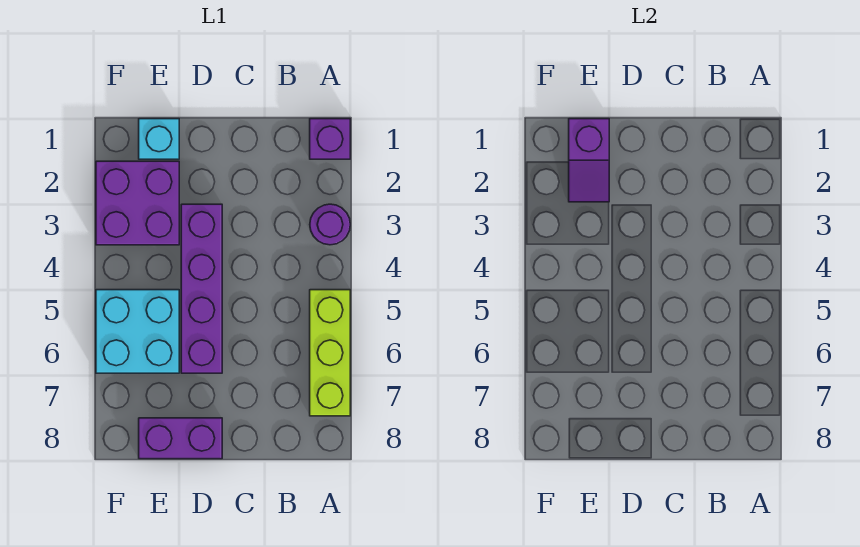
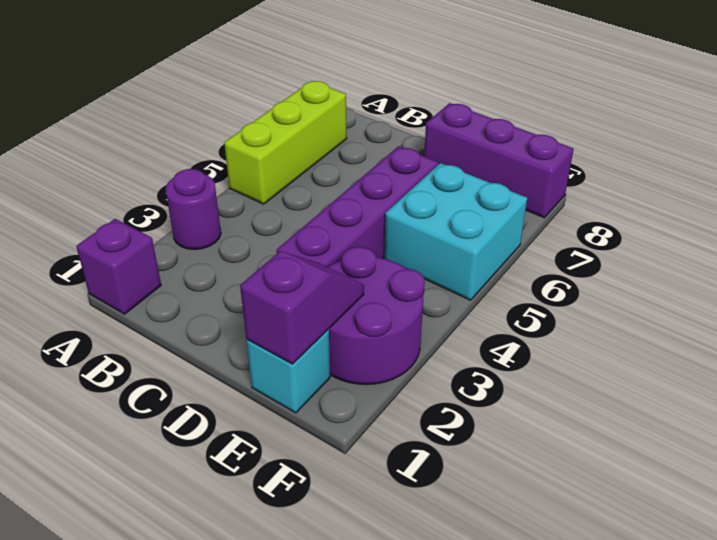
purple brick D8:E8 level 1 -> purple brick D8:F8 level 1
purple brick E2:F3 level 1 -> purple round brick E2:F3 level 1

